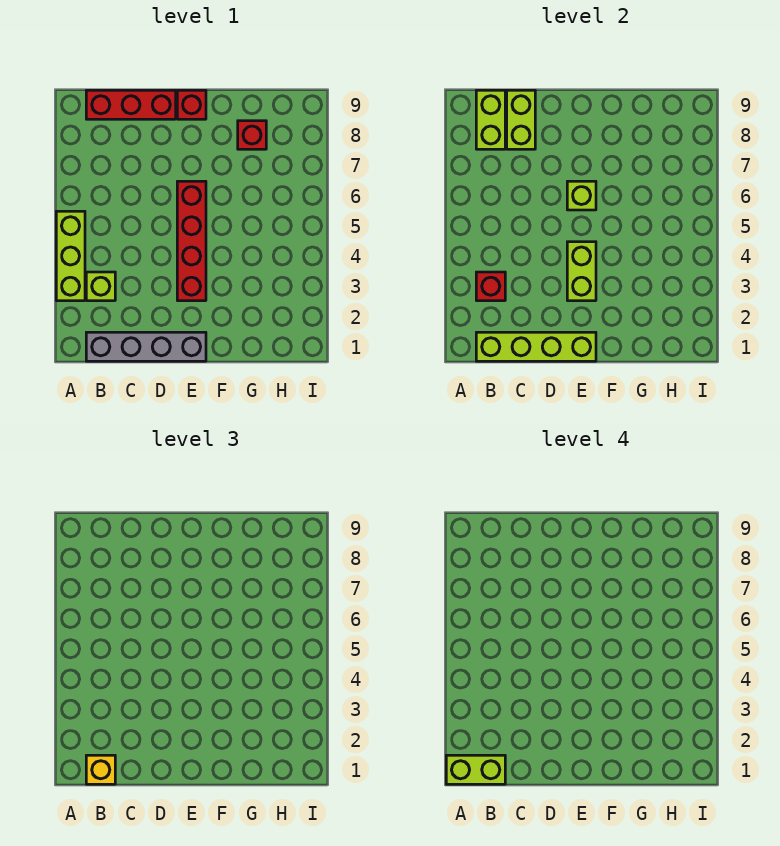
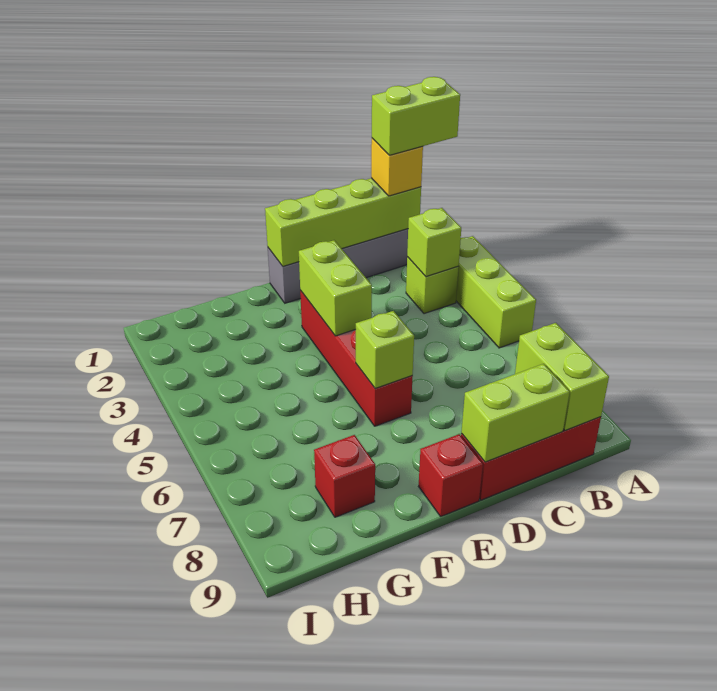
red brick B3 level 2 -> lime brick B3 level 2
lime brick C8:C9 level 2 -> lime brick C9:D9 level 2

